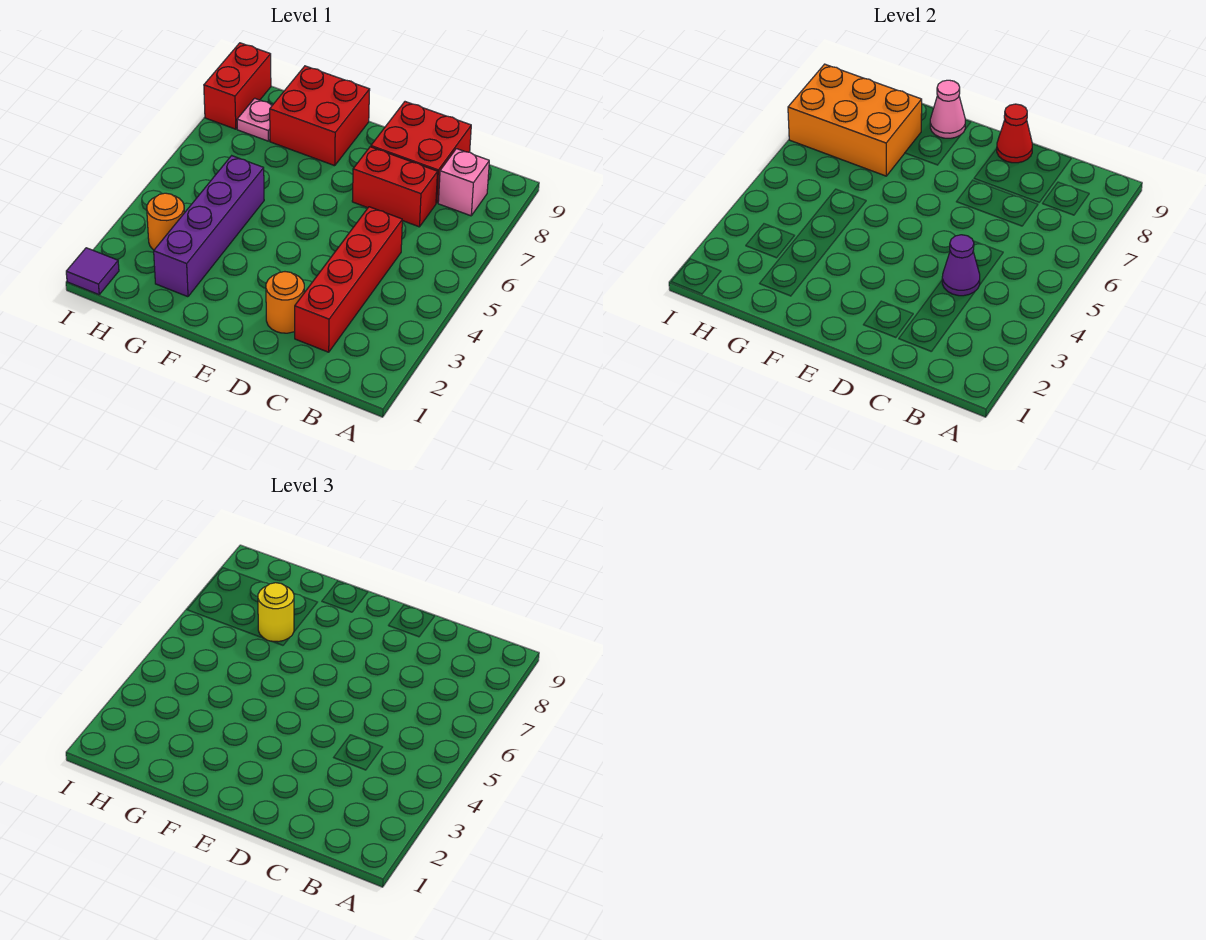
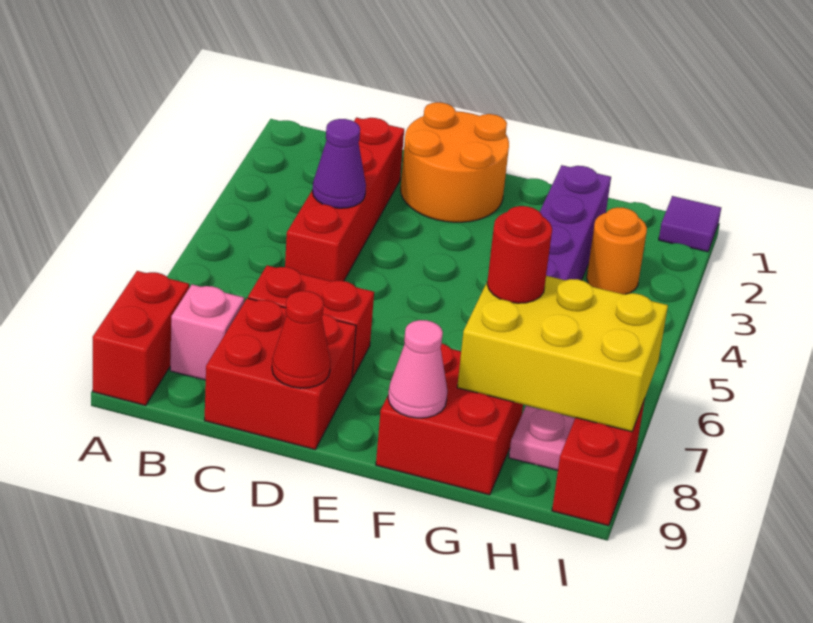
none -> red brick A8:A9 level 1
orange round brick D2 level 1 -> orange round brick D1:E2 level 1
orange brick G7:I8 level 2 -> yellow brick G7:I8 level 2
yellow round brick G7 level 3 -> red round brick G7 level 3

